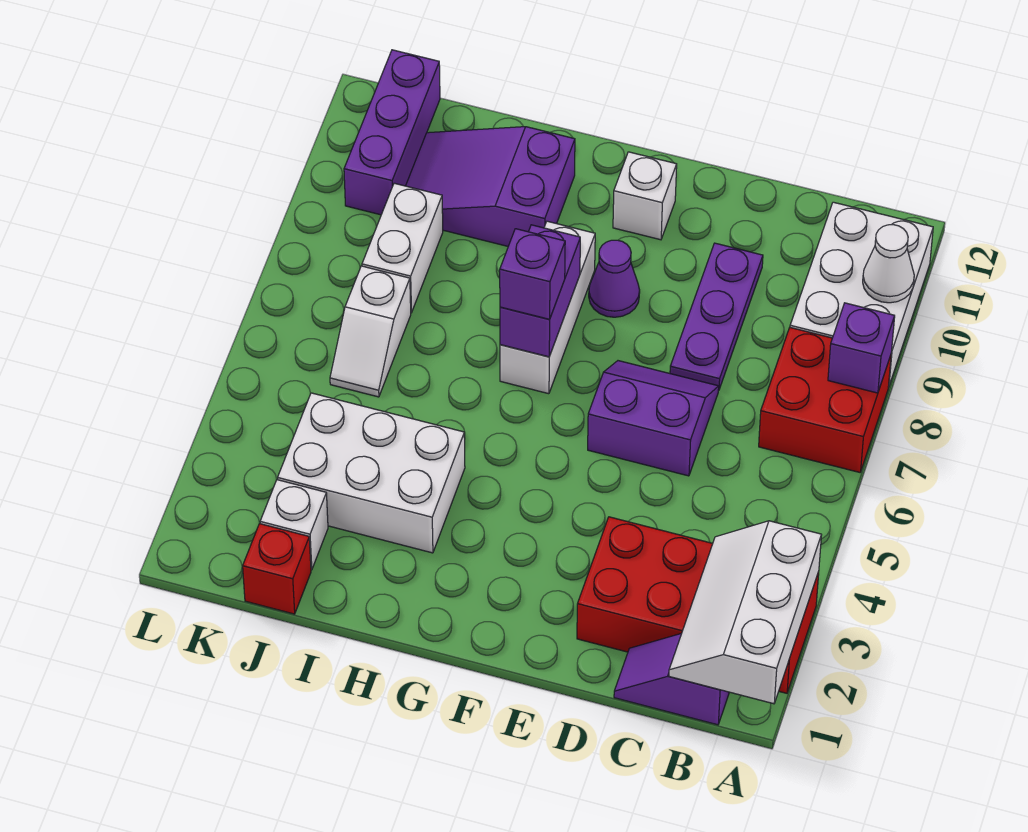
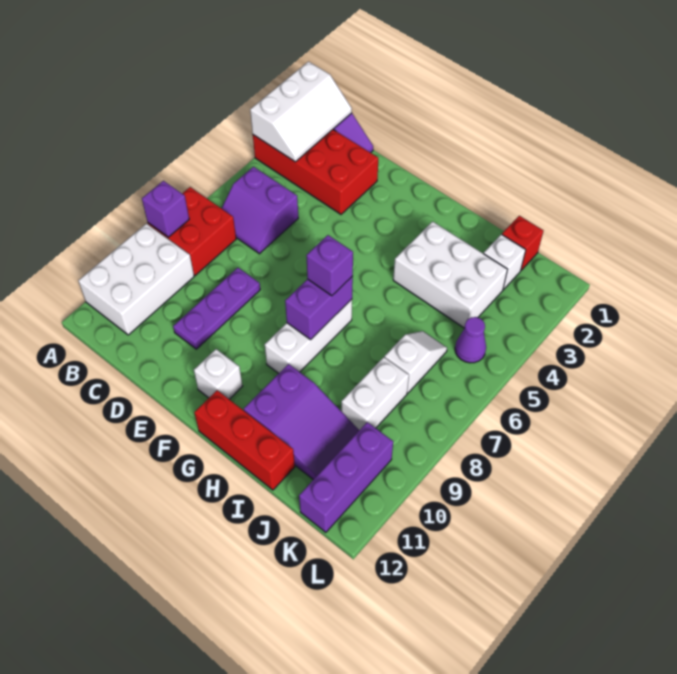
white cone A10 level 2 -> none
purple slope D6:E7 level 1 top 6 -> purple slope B5:C6 level 1 top 5
purple cone F9 level 1 -> purple cone K5 level 1
none -> red brick G12:I12 level 1

